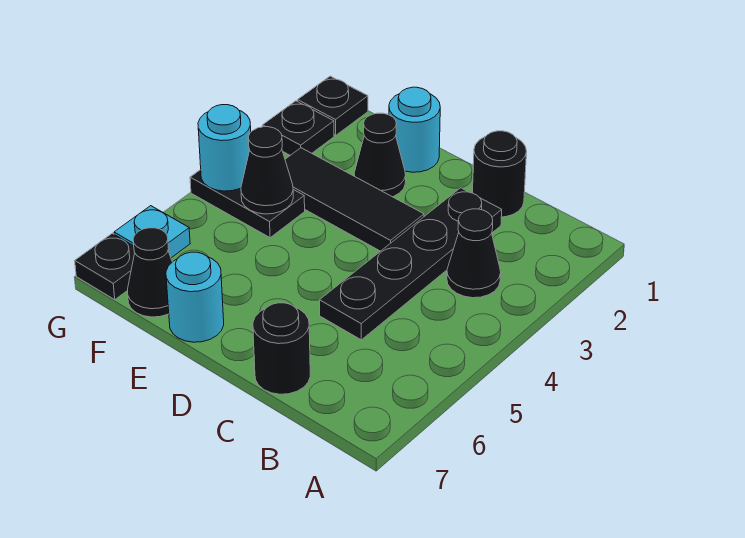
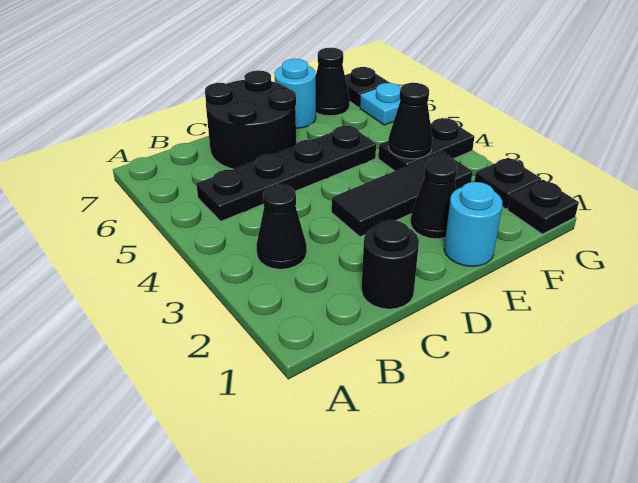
black plate C2:C5 level 1 -> black plate B5:E5 level 1
black round brick C7 level 1 -> black round brick C6:D7 level 1
cyan round brick G4 level 2 -> none

